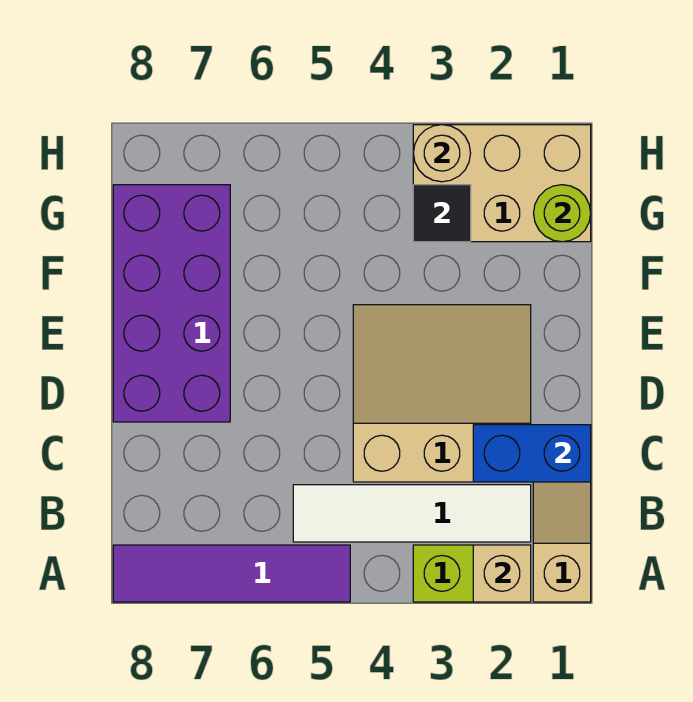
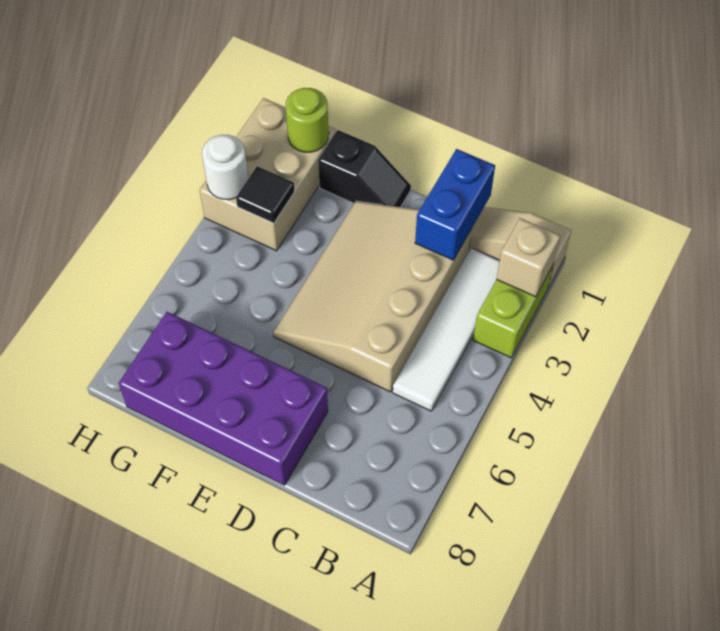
purple tile A5:A8 level 1 -> none
tan slope C2:E4 level 1 top C -> tan slope C2:E5 level 1 top C
none -> black slope E1:F1 level 1 top F
tan round brick H3 level 2 -> white round brick H3 level 2

